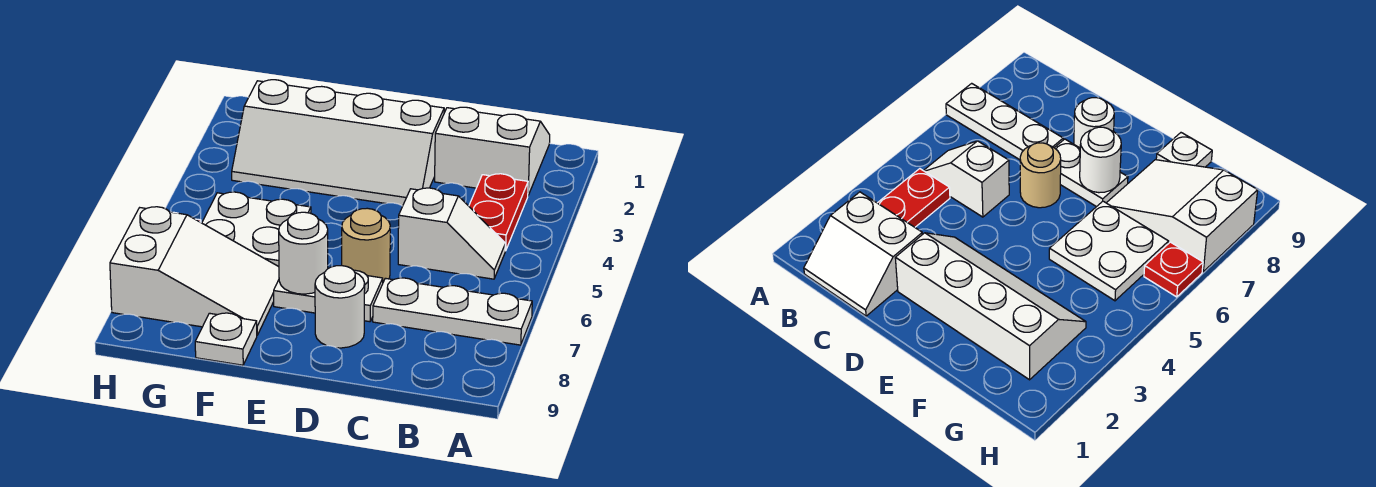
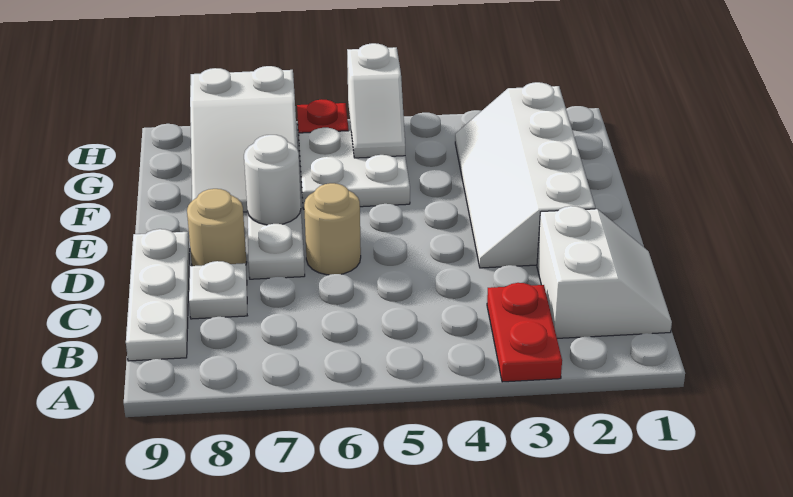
white plate A7:C7 level 1 -> white plate B9:D9 level 1
red plate B3:B4 level 1 -> red plate A3:B3 level 1
white slope B5:C5 level 1 top C -> white slope G5:H5 level 2 top H
white round brick D8 level 1 -> tan round brick D8 level 1
white plate F9 level 1 -> white plate C8 level 1

